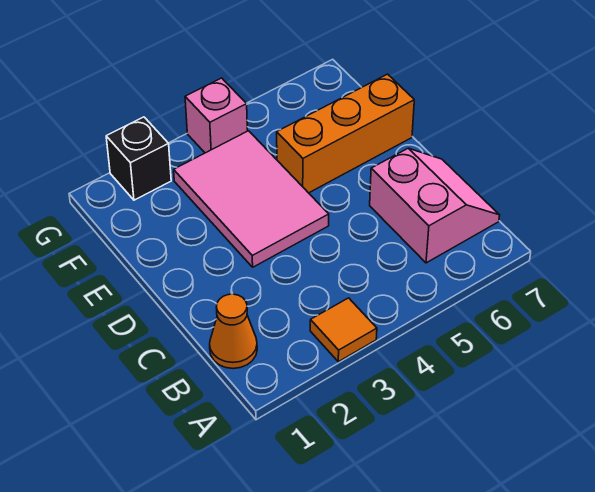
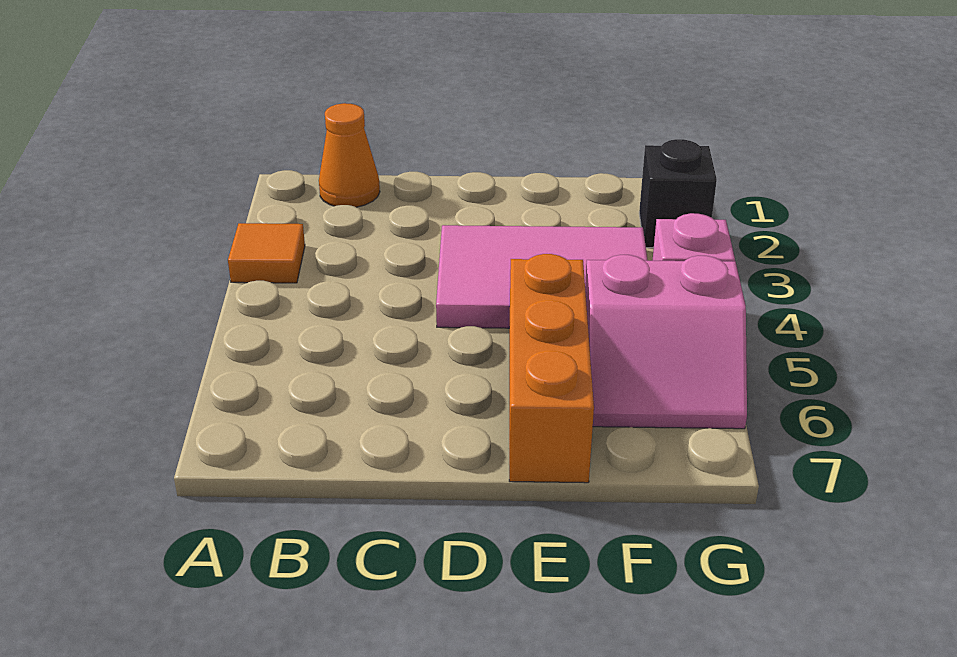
pink slope B6:C7 level 1 top 6 -> pink slope F5:G6 level 1 top 5

